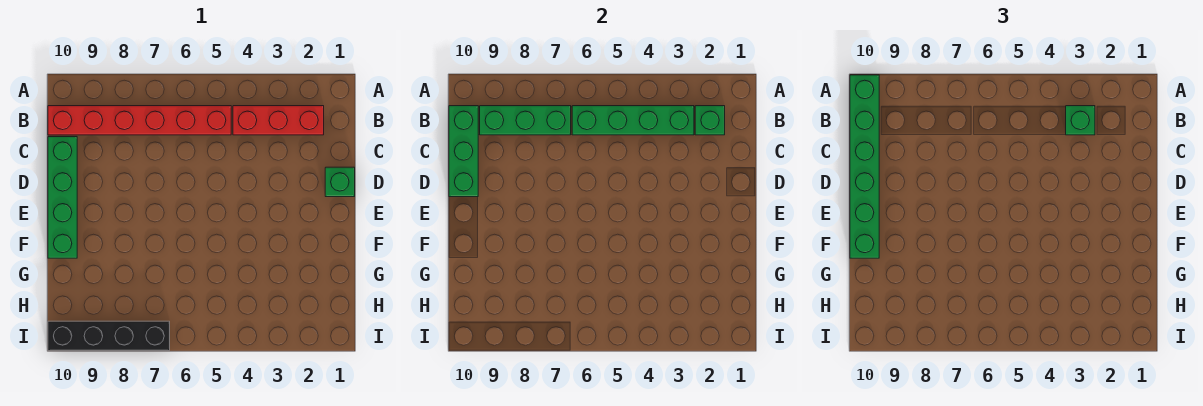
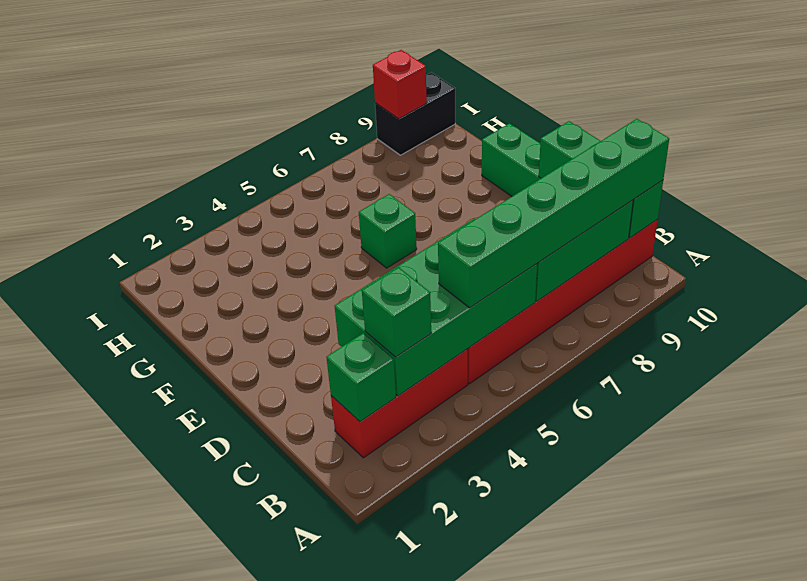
green brick A10:F10 level 3 -> green brick B5:B10 level 3
green brick B3:B6 level 2 -> green brick B3:C6 level 2
green brick D1 level 1 -> green brick F6 level 1
black brick I7:I10 level 1 -> black brick I9:I10 level 1
none -> red brick I9 level 2

